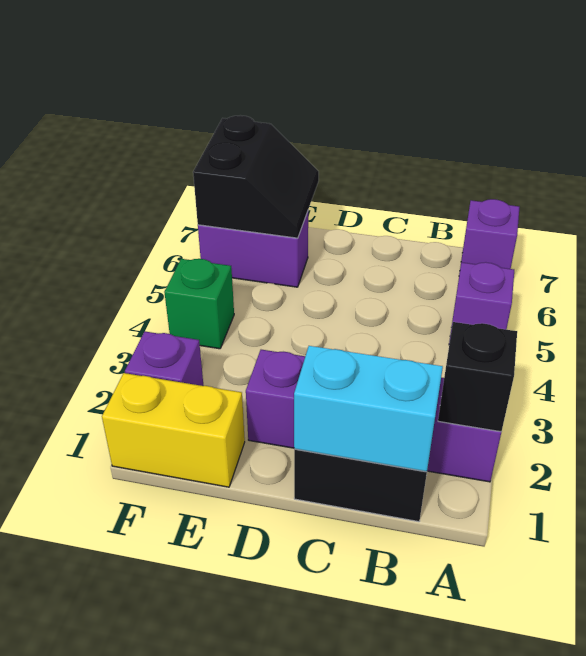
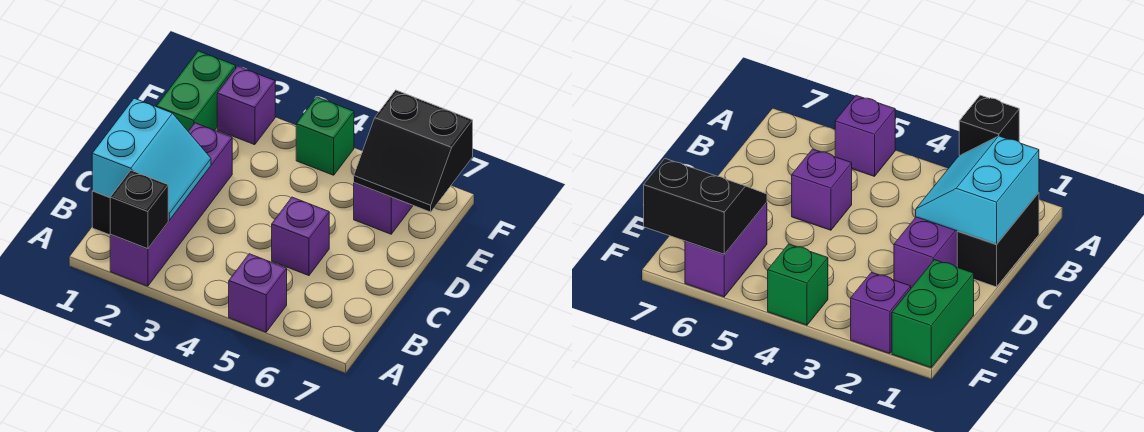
purple brick A7 level 1 -> purple brick C5 level 1
yellow brick E1:F1 level 1 -> green brick E1:F1 level 1

